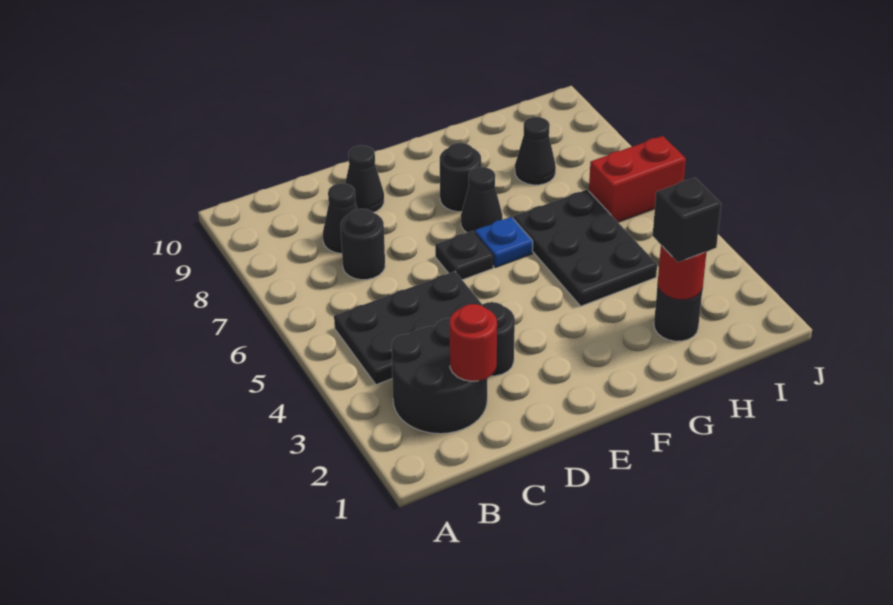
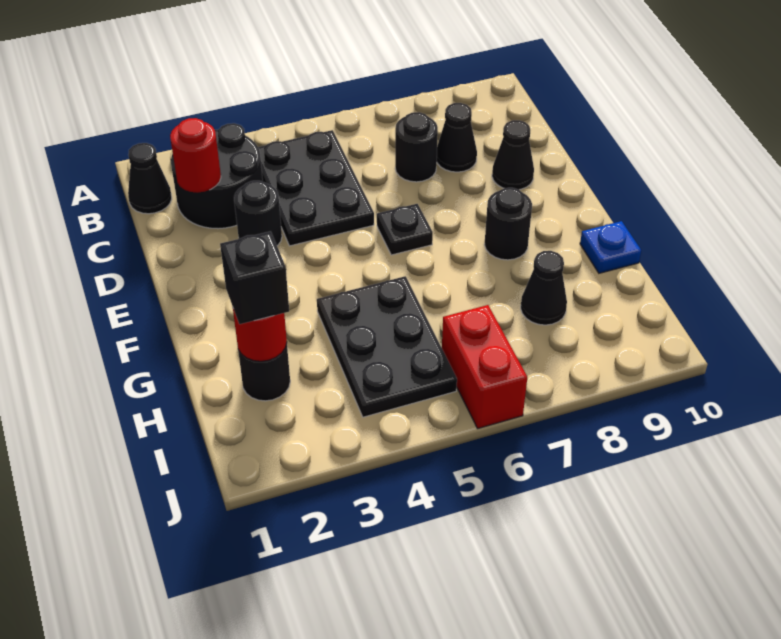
blue plate F6 level 1 -> blue plate G10 level 1
black cone F7 level 1 -> black cone B1 level 1
black plate G4:H6 level 1 -> black plate G4:I5 level 1

